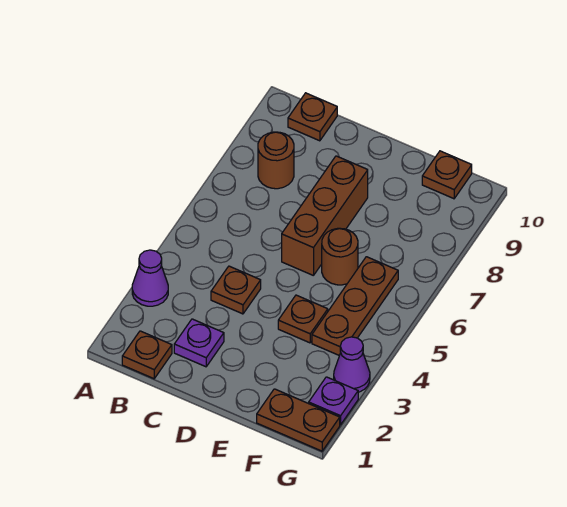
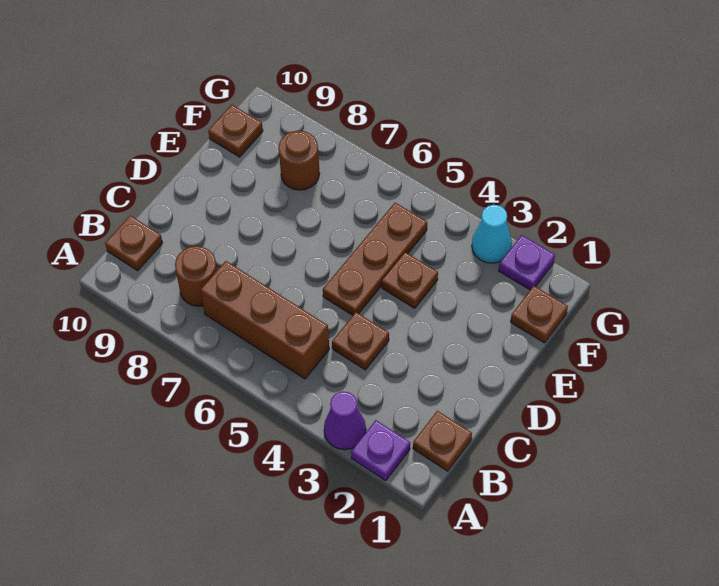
purple plate C2 level 1 -> purple plate A2 level 1
brown brick D6:D8 level 1 -> brown brick B5:B7 level 1
brown round brick E6 level 1 -> brown round brick F8 level 1
brown plate F1:G1 level 1 -> brown plate F1 level 1
brown plate F4:F6 level 1 -> brown plate D5:F5 level 1
purple cone G3 level 1 -> cyan cone G3 level 1

